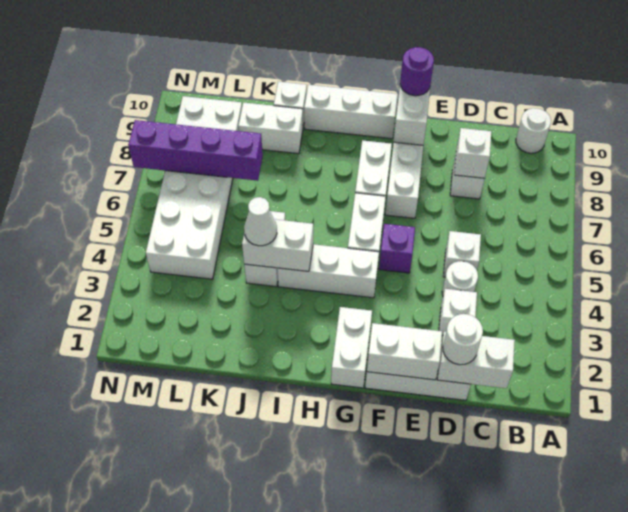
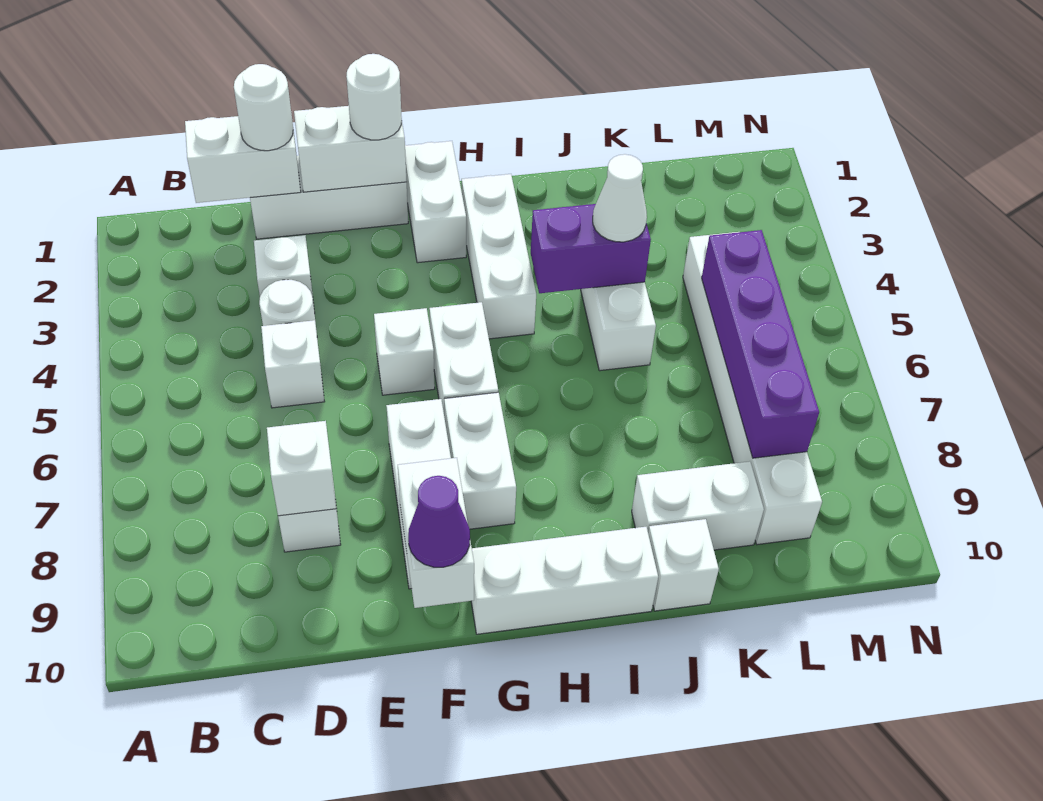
white round brick B10 level 1 -> white round brick F1 level 3
purple brick F5 level 1 -> white brick F5 level 1
purple round brick F10 level 3 -> purple cone F10 level 3
white brick G4:I4 level 1 -> white brick H2:H4 level 1
white brick I4:J4 level 2 -> purple brick I4:J4 level 2
purple brick K7:N7 level 2 -> purple brick L5:L8 level 2
white brick L4:M9 level 1 -> white brick L4:L9 level 1

